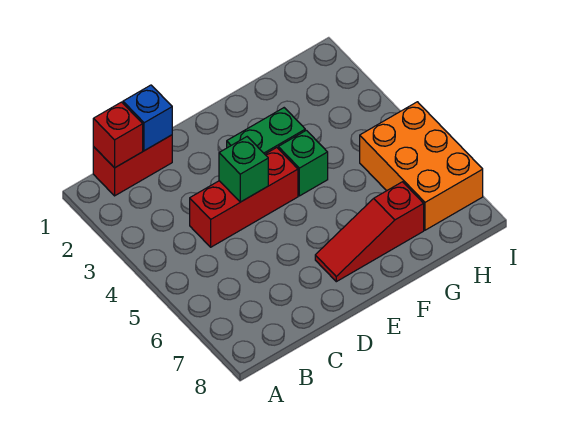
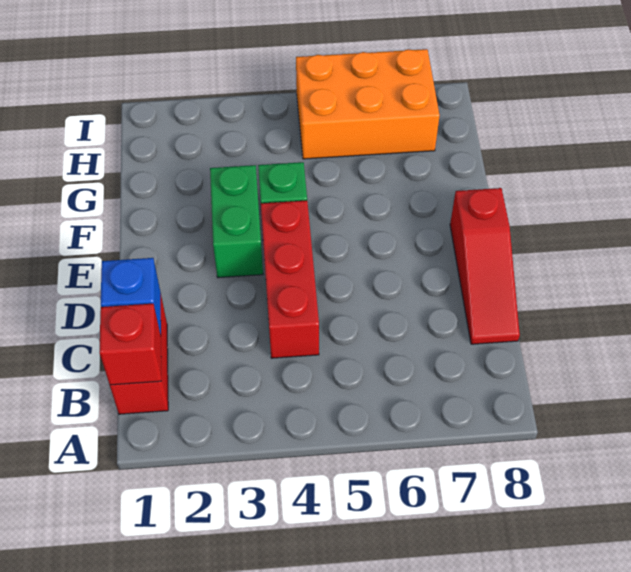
green brick D4 level 2 -> none
red slope E7:G7 level 1 top G -> red slope C8:E8 level 1 top E

